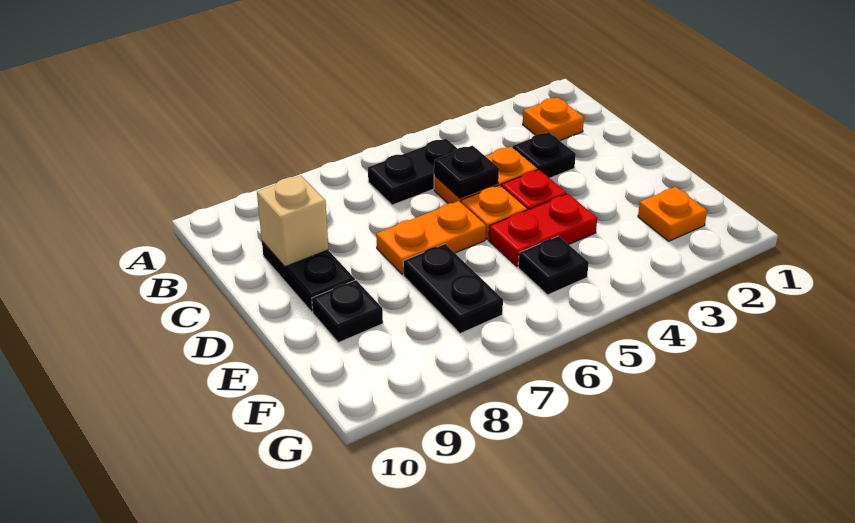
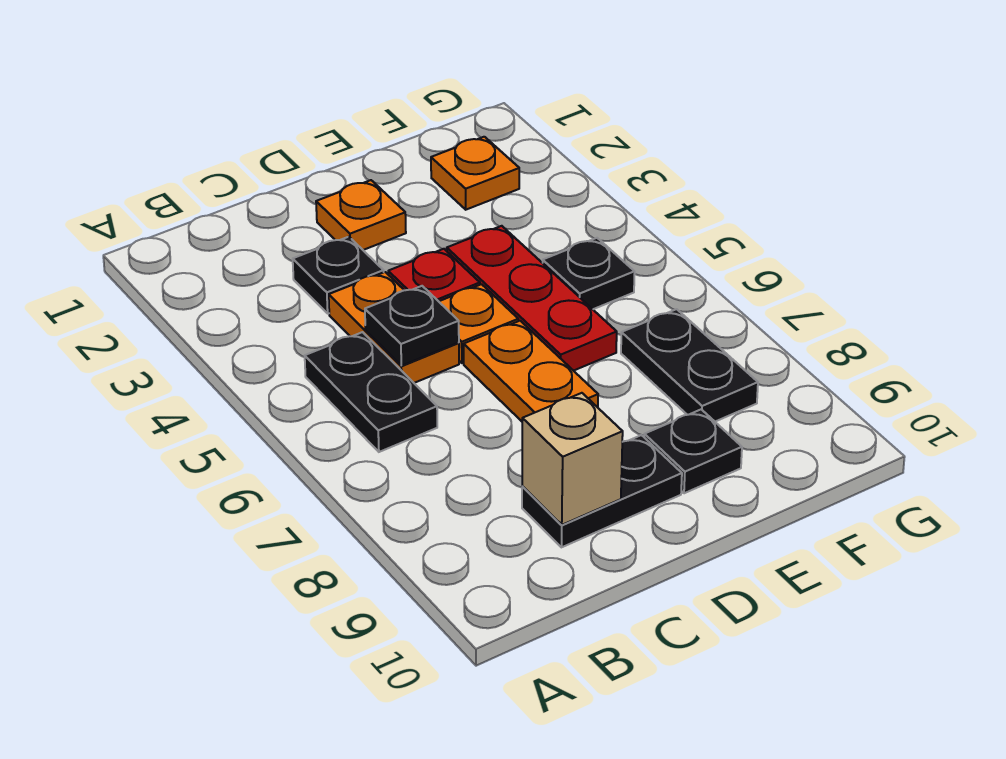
orange plate B2 level 1 -> orange plate D2 level 1
red plate E4:E5 level 1 -> red plate E4:E6 level 1
black plate E7:F7 level 1 -> black plate F7:F8 level 1

